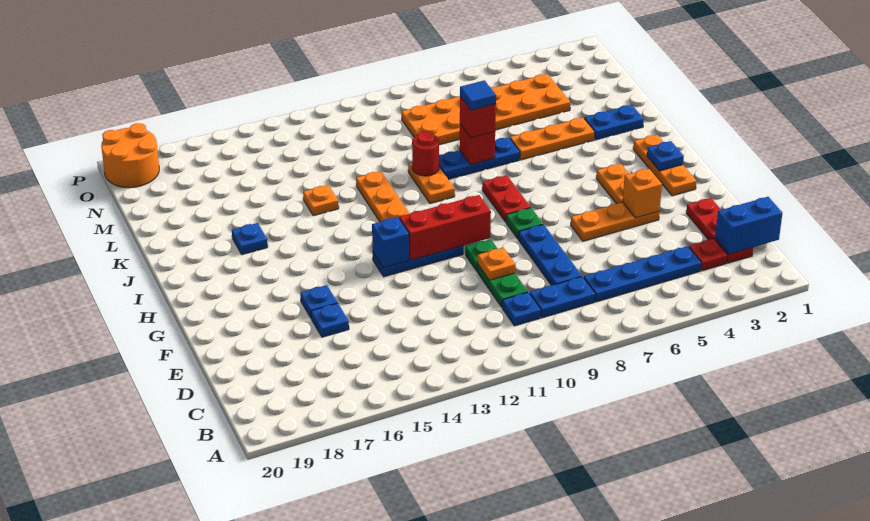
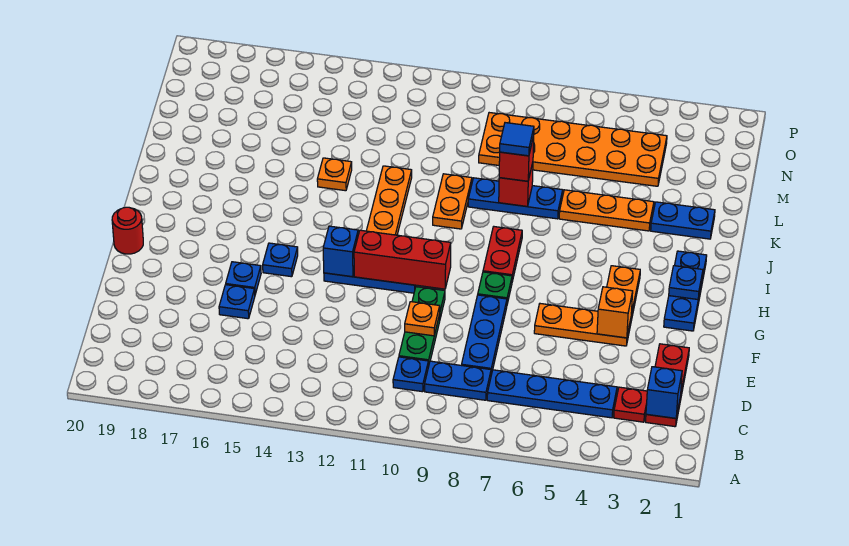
blue brick C1:C2 level 2 -> blue brick C2 level 2
orange plate G2:I2 level 1 -> blue plate G2:I2 level 1
blue plate J17 level 1 -> blue plate G15 level 1
red round brick K10 level 2 -> red round brick G20 level 1
orange round brick O19:P20 level 1 -> none

